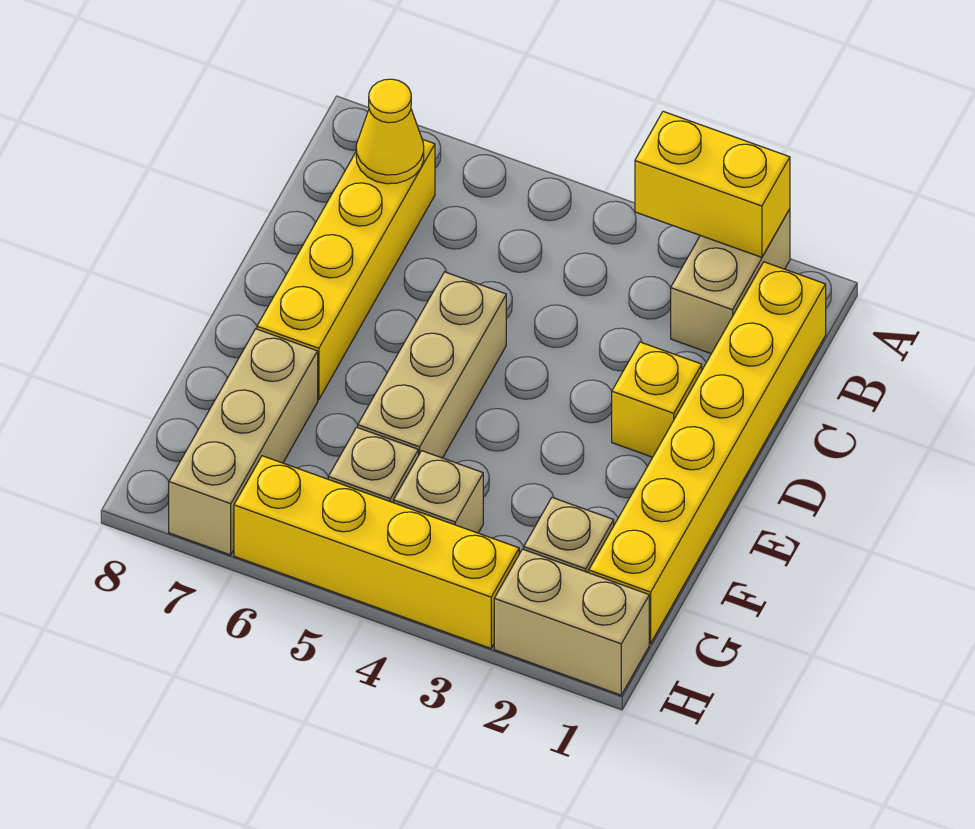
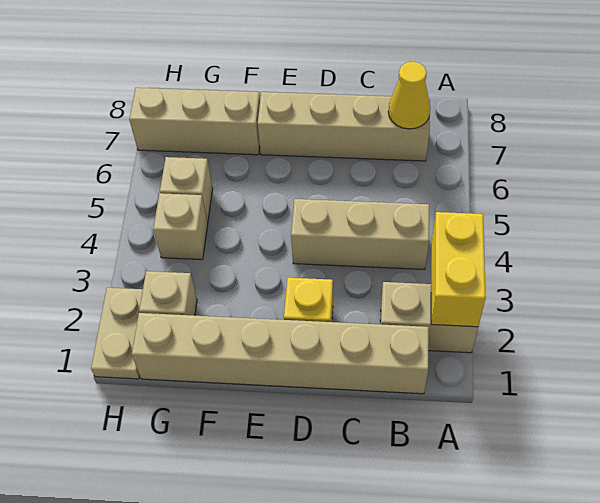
yellow brick B1:G1 level 1 -> tan brick B1:G1 level 1
yellow brick B7:E7 level 1 -> tan brick B7:E7 level 1
tan brick D5:F5 level 1 -> tan brick B4:D4 level 1
tan brick H1:H2 level 1 -> tan plate H1:H2 level 1
yellow brick H3:H6 level 1 -> none

